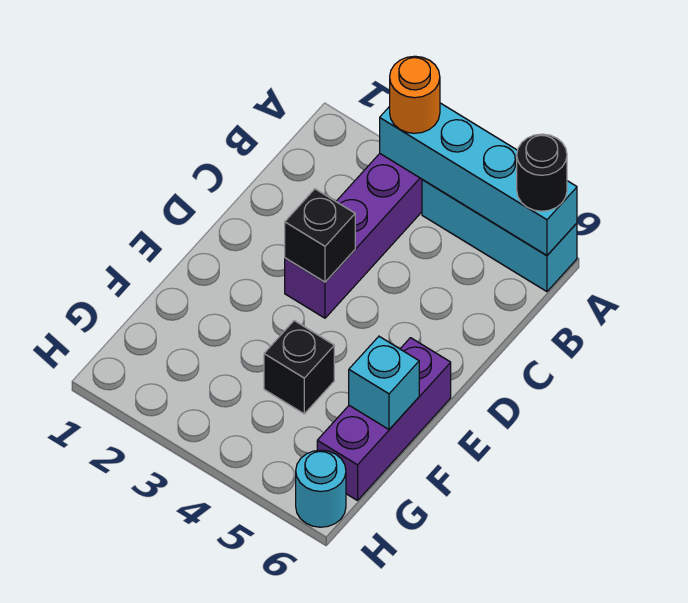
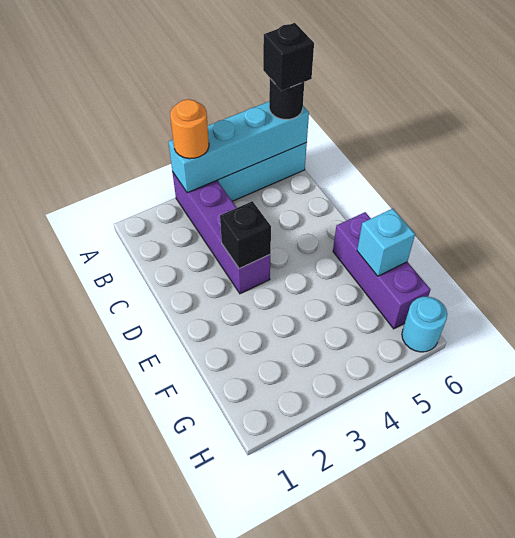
black brick F4 level 1 -> black brick A6 level 4

